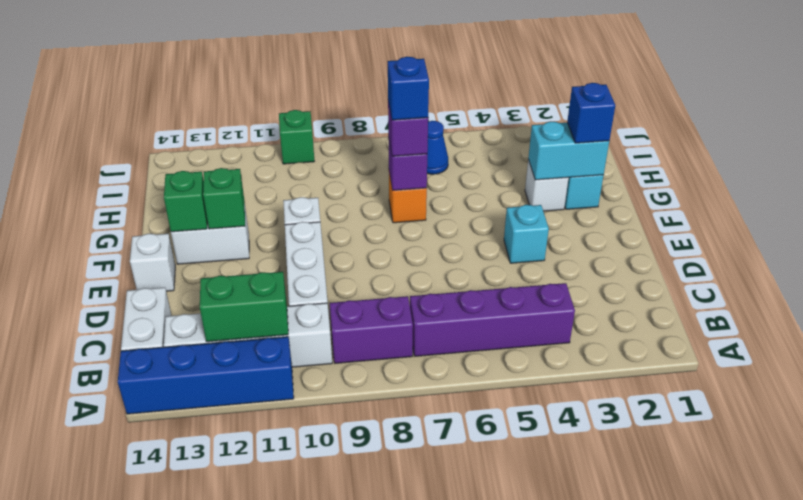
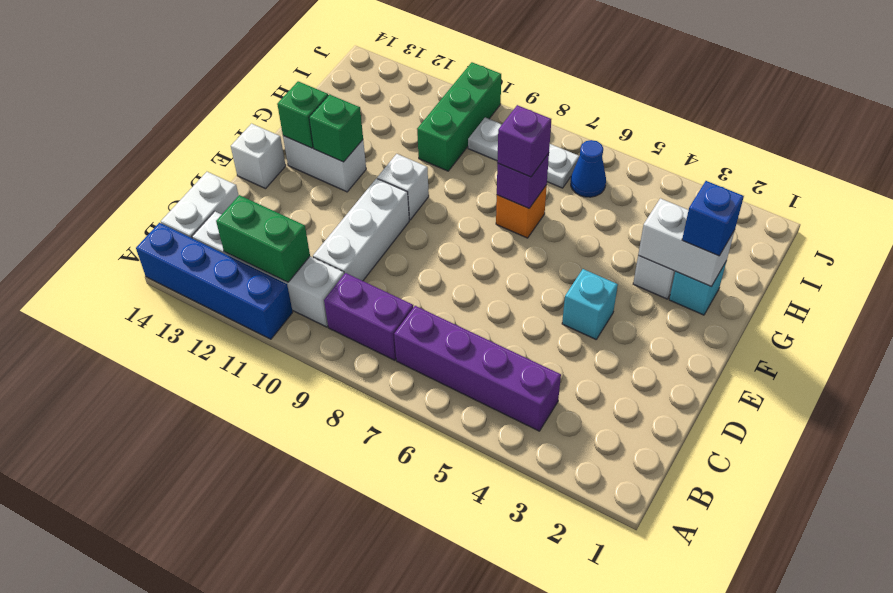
cyan brick G2:G3 level 2 -> white brick G2:G3 level 2
blue brick G7 level 4 -> none
none -> white plate I7:I9 level 1
green brick J10 level 1 -> green brick H10:J10 level 1

